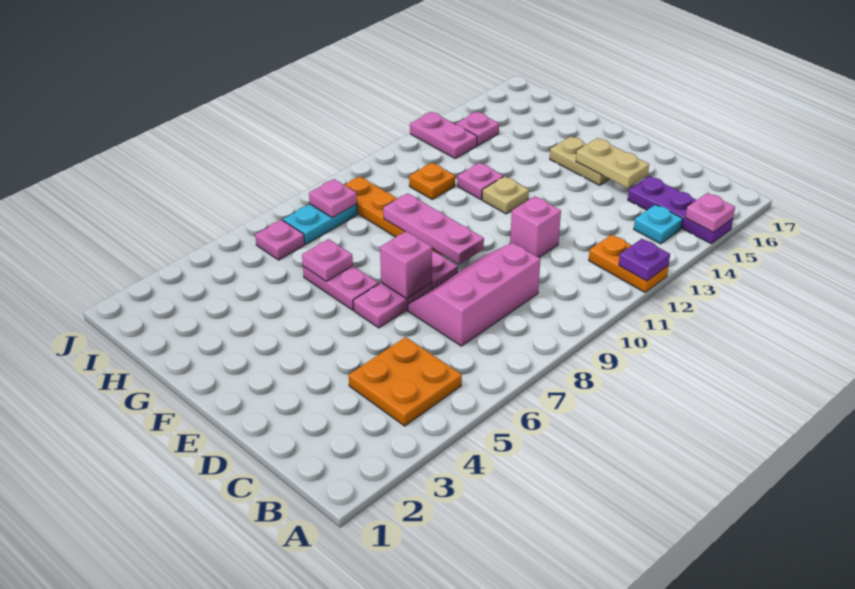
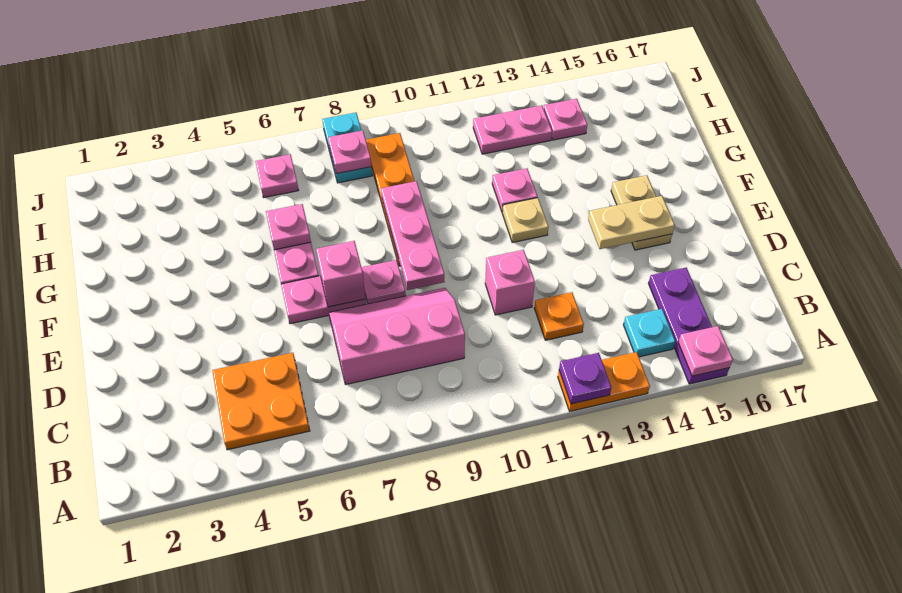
orange plate A12:B12 level 1 -> orange plate A12:A13 level 1
tan plate D15:E15 level 2 -> tan plate E14:E15 level 2
orange plate H11 level 1 -> orange plate C12 level 1
cyan plate I7:I8 level 1 -> cyan plate I8:J8 level 1
pink plate I13:J13 level 1 -> pink plate I12:I13 level 1

